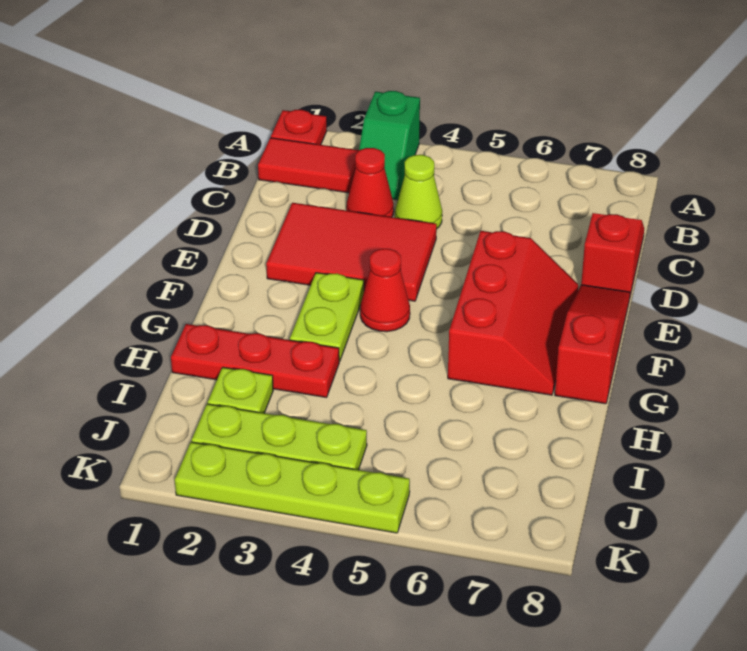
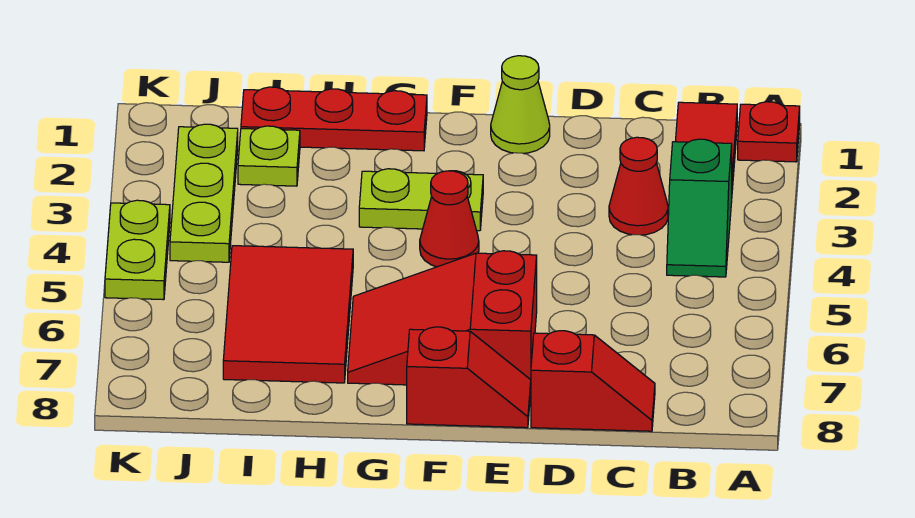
green slope A3:B3 level 1 top A -> green slope B3:B4 level 1 top 3
lime cone C4 level 1 -> lime cone E1 level 1
red tile D2:E4 level 1 -> red tile H5:I7 level 1
red slope E6:G7 level 1 top 6 -> red slope E6:G7 level 1 top E
red slope E8:G8 level 1 top G -> red slope E8:F8 level 1 top F
red plate H1:H3 level 1 -> red plate G1:I1 level 1
lime plate K2:K5 level 1 -> lime plate K4:K5 level 1

